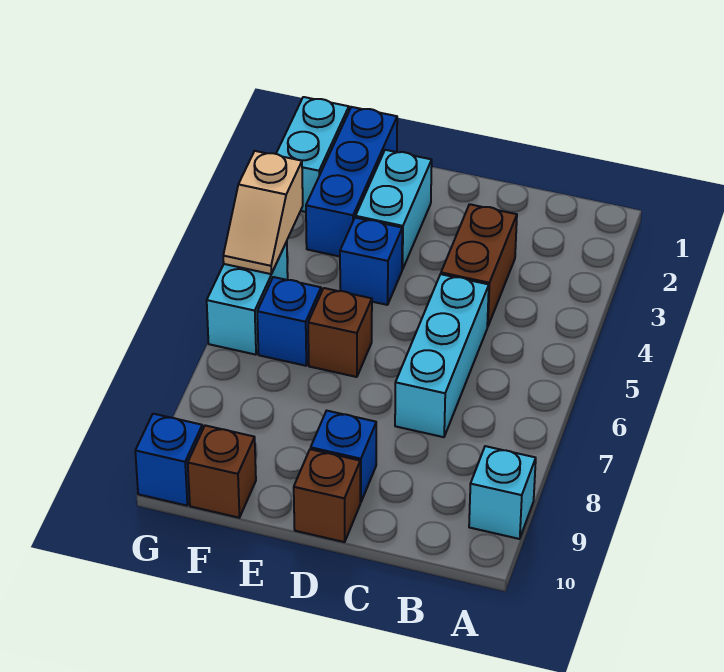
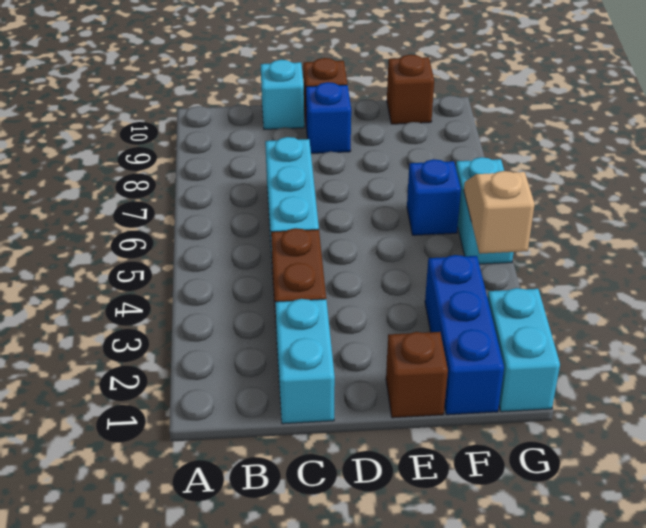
cyan brick A9 level 1 -> cyan brick C10 level 1
cyan brick E2:E3 level 1 -> cyan brick C1:C2 level 1
blue brick E4 level 1 -> none
brown brick E6 level 1 -> brown brick E1 level 1
blue brick G10 level 1 -> none

